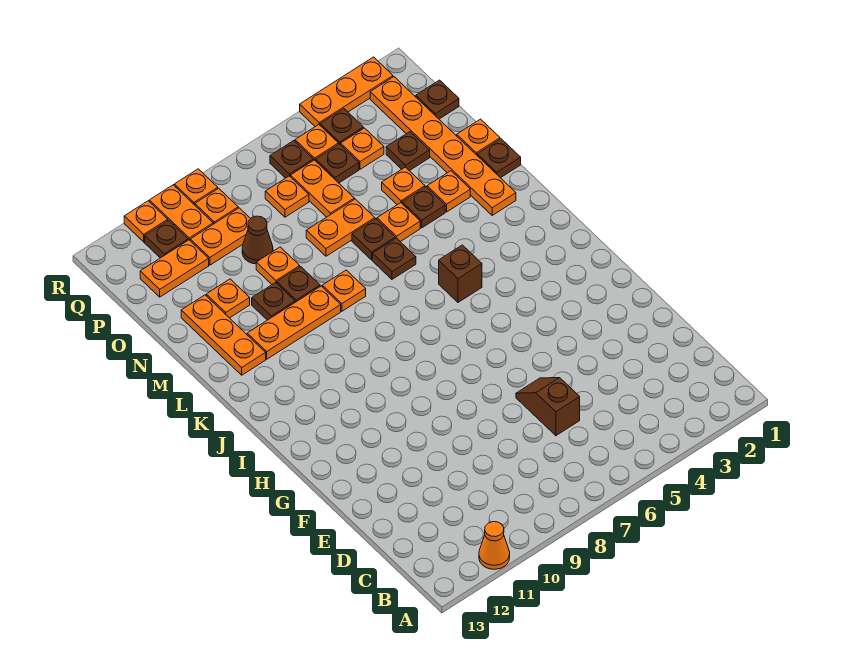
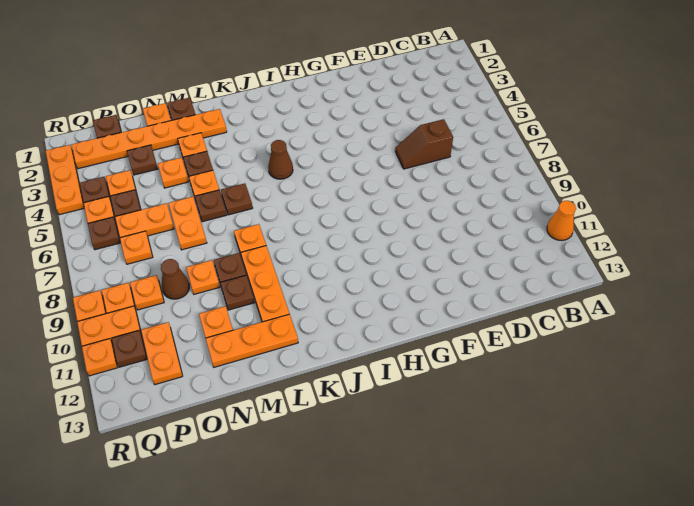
brown brick J5 level 1 -> brown cone J5 level 1
orange plate P9:P10 level 1 -> orange plate P9 level 1

